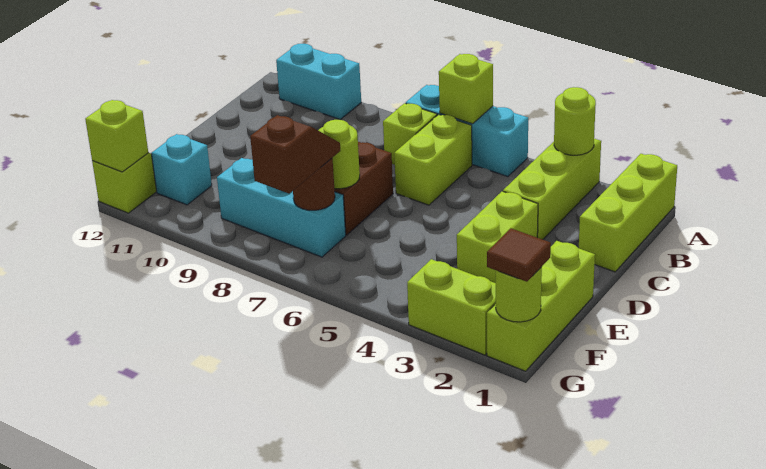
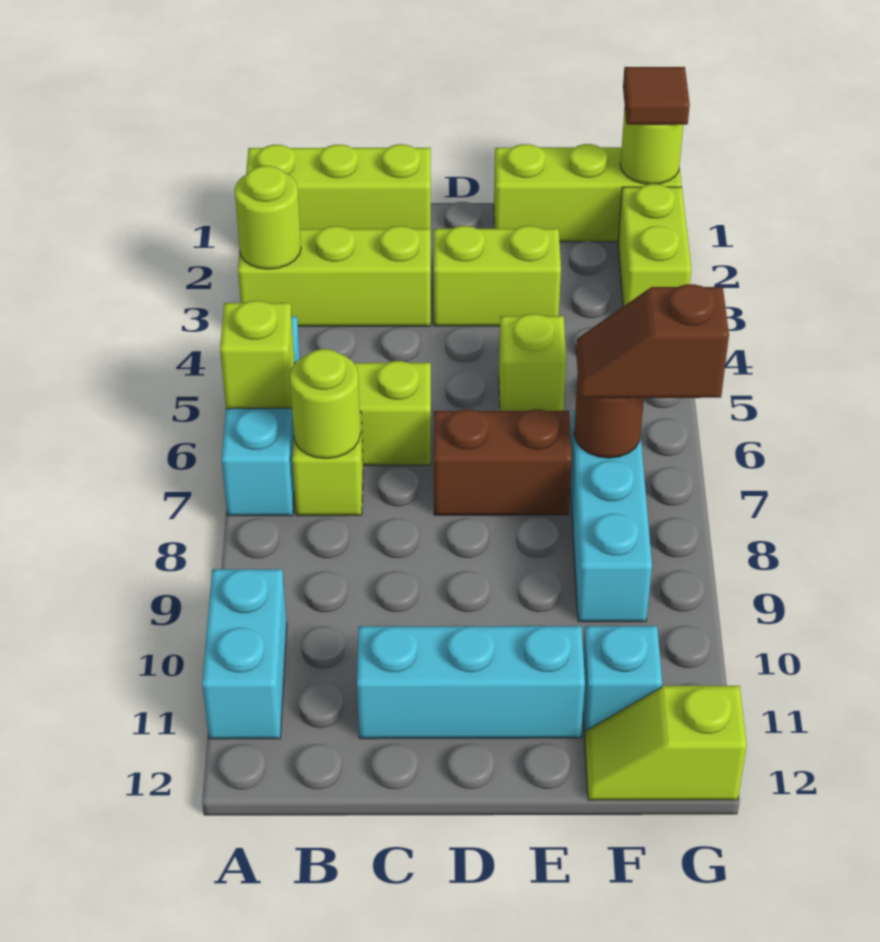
none -> cyan brick C11:E11 level 1
lime round brick E7 level 2 -> lime round brick B7 level 2
lime brick G12 level 2 -> lime brick E5 level 1

